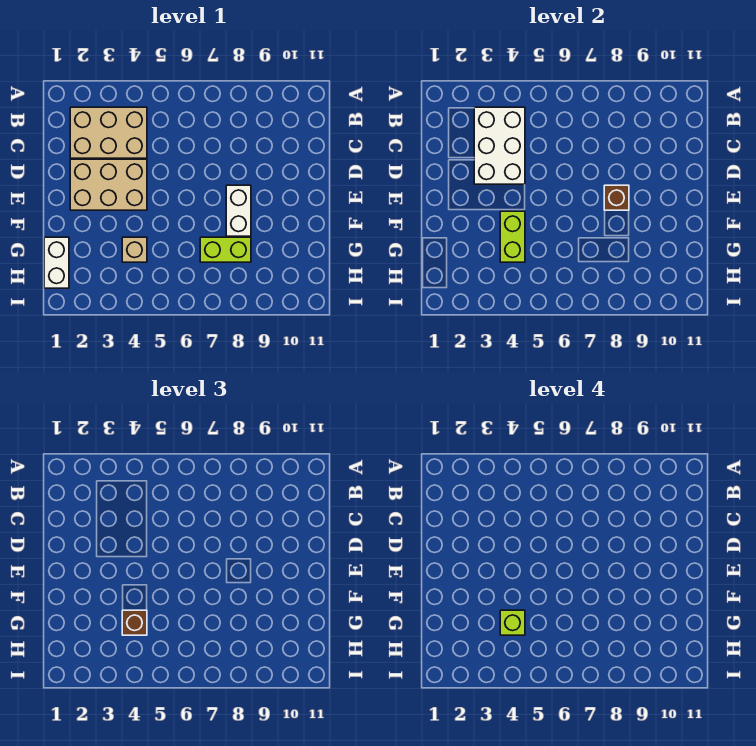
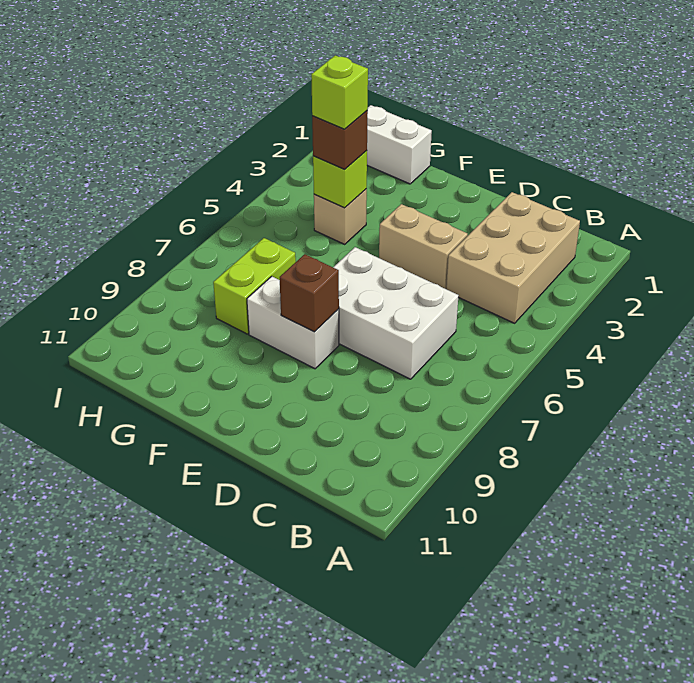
white brick B3:D4 level 2 -> white brick C6:E7 level 1
tan brick D2:E4 level 1 -> tan brick D4:E4 level 1
lime brick F4:G4 level 2 -> lime brick G4 level 2

